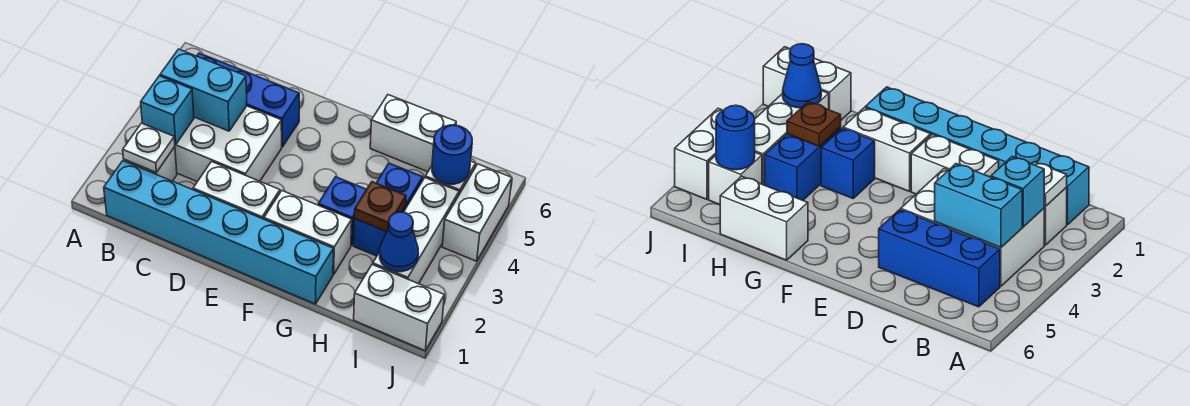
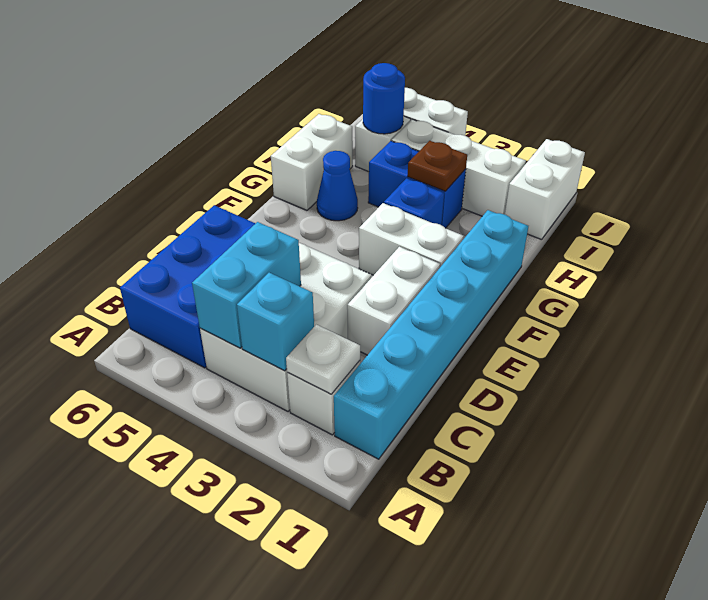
blue brick B5:D5 level 1 -> blue brick B5:D6 level 1
white brick F2:G2 level 1 -> white brick F2:F3 level 1
blue cone I2 level 2 -> blue cone G5 level 1

